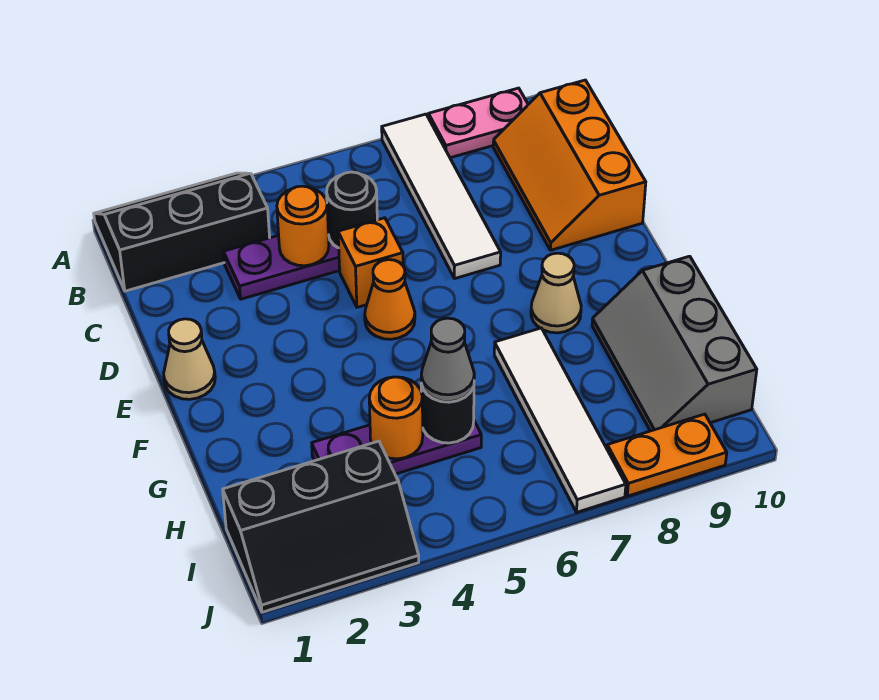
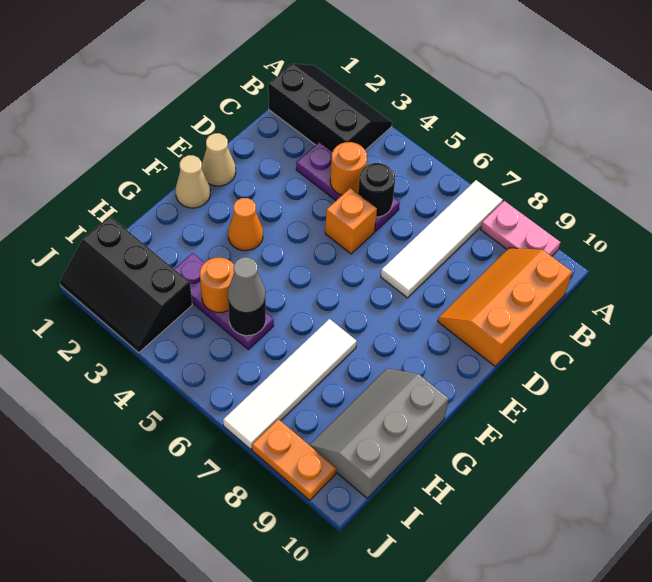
orange cone E5 level 1 -> orange cone F3 level 1
tan cone F8 level 1 -> tan cone F1 level 1

